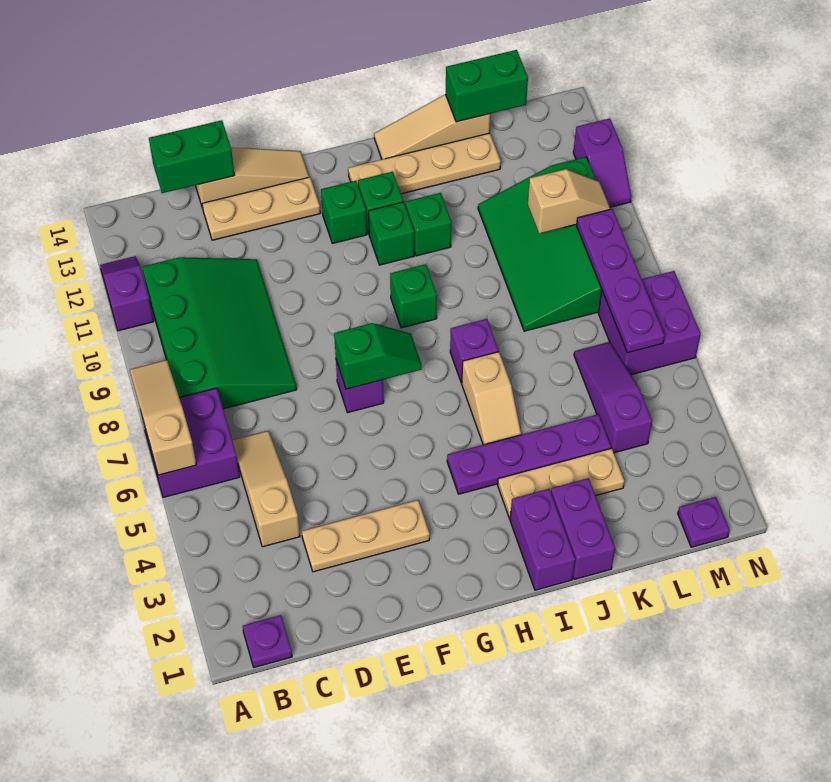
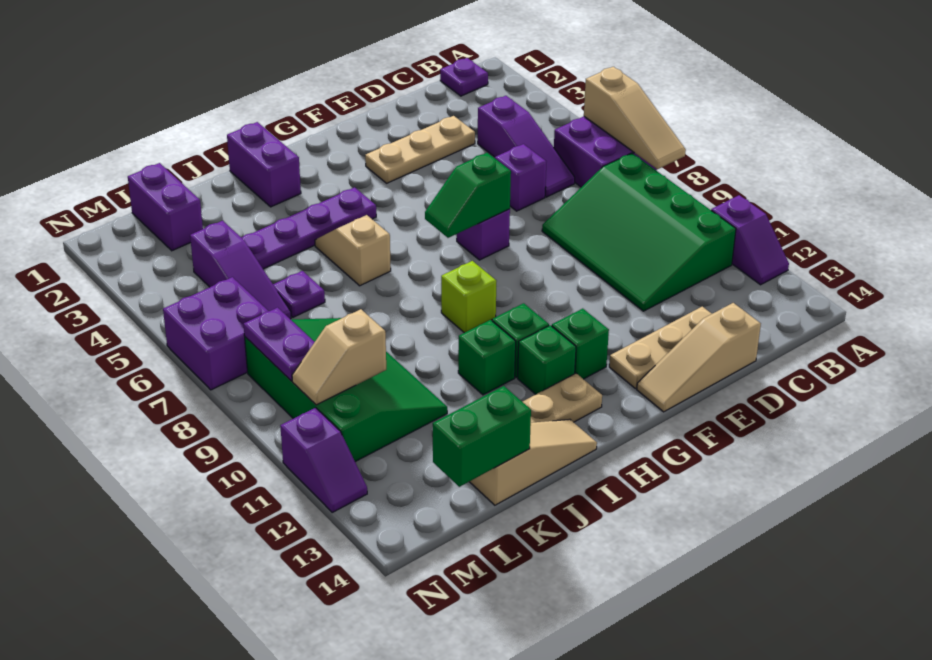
tan slope C4:C6 level 1 top 4 -> purple slope C4:C6 level 1 top 4
green brick C14:D14 level 2 -> none
green brick H9 level 1 -> lime brick H9 level 1
tan plate I3:K3 level 1 -> none
purple brick I7 level 1 -> purple brick D6 level 1
purple brick J1:J2 level 1 -> purple brick L1:L2 level 1
purple plate M1 level 1 -> purple plate K6 level 1
purple plate M6:M9 level 2 -> purple plate M8:M9 level 2
purple slope N11:N12 level 1 top 12 -> purple slope N11:N12 level 1 top 11

